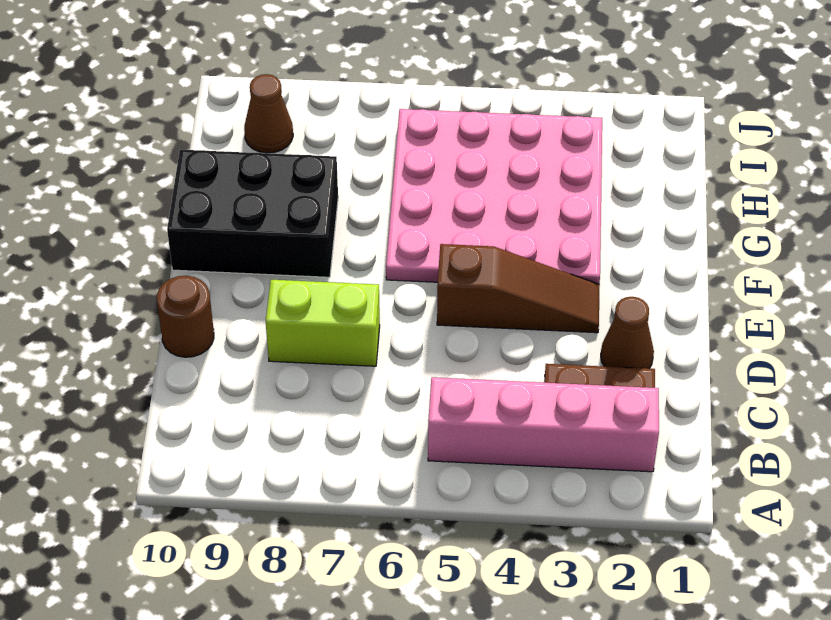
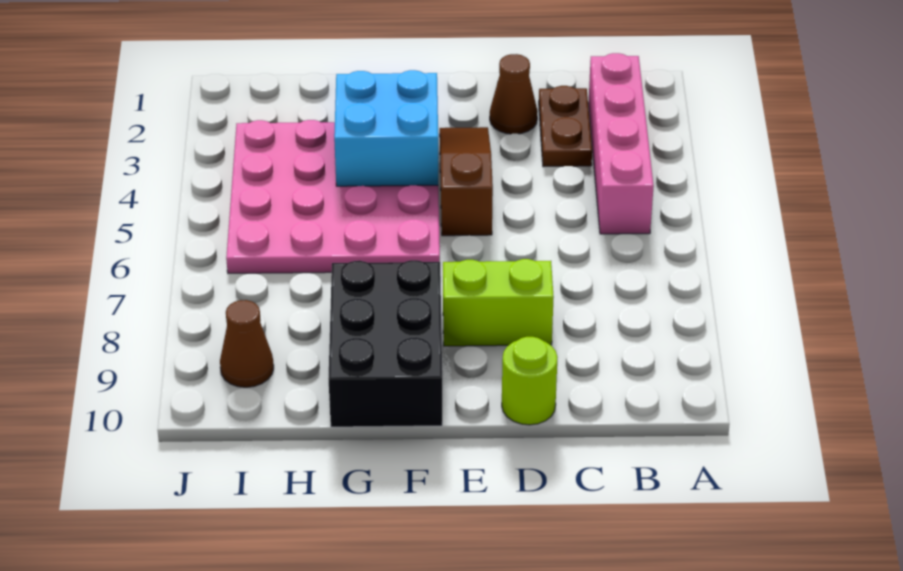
lime brick D7:D8 level 1 -> lime brick D8:E8 level 1
brown round brick D10 level 1 -> lime round brick D10 level 1
none -> cyan brick F3:G4 level 2

